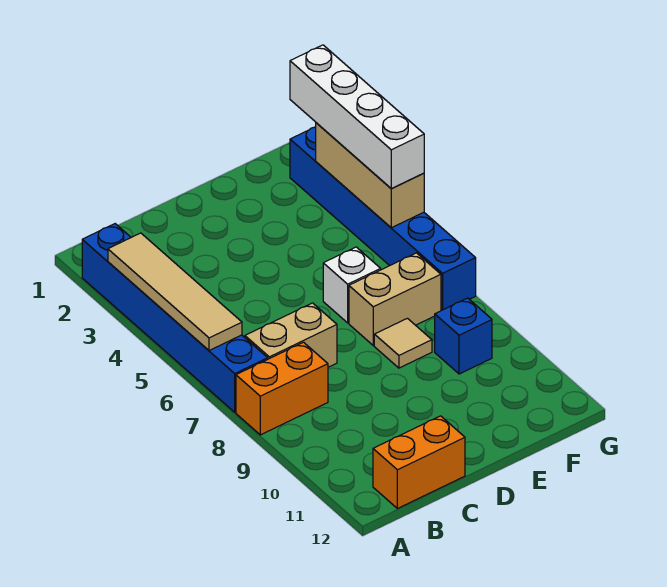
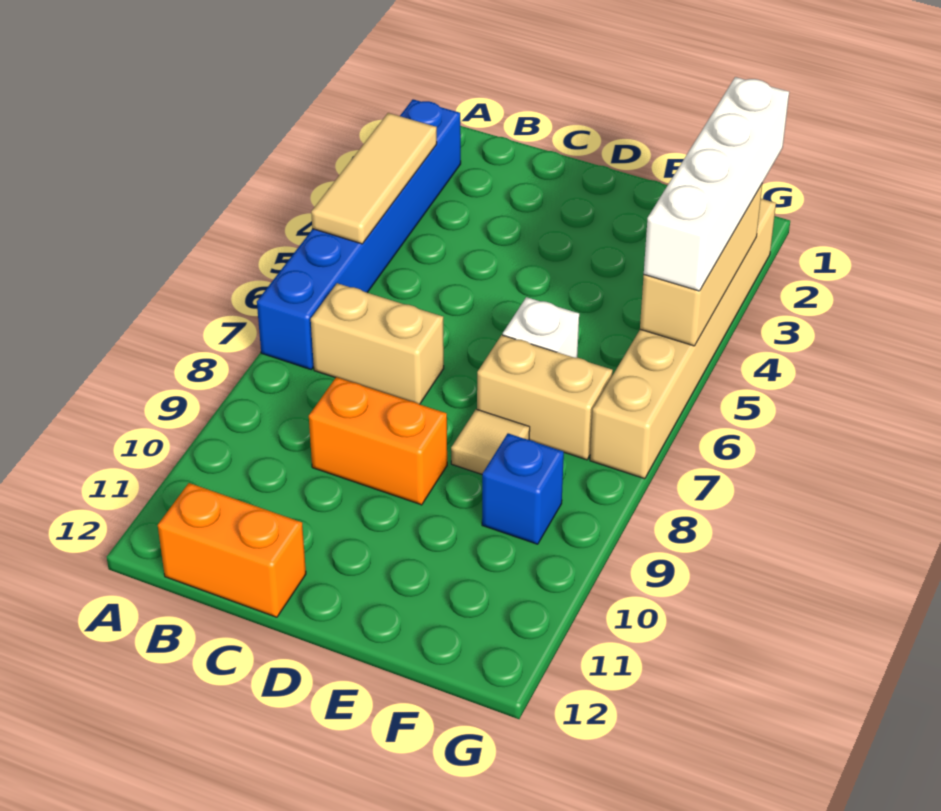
tan tile A3:A6 level 2 -> tan tile A3:A5 level 2
orange brick A8:B8 level 1 -> orange brick C9:D9 level 1
blue brick G2:G7 level 1 -> tan brick G2:G7 level 1

